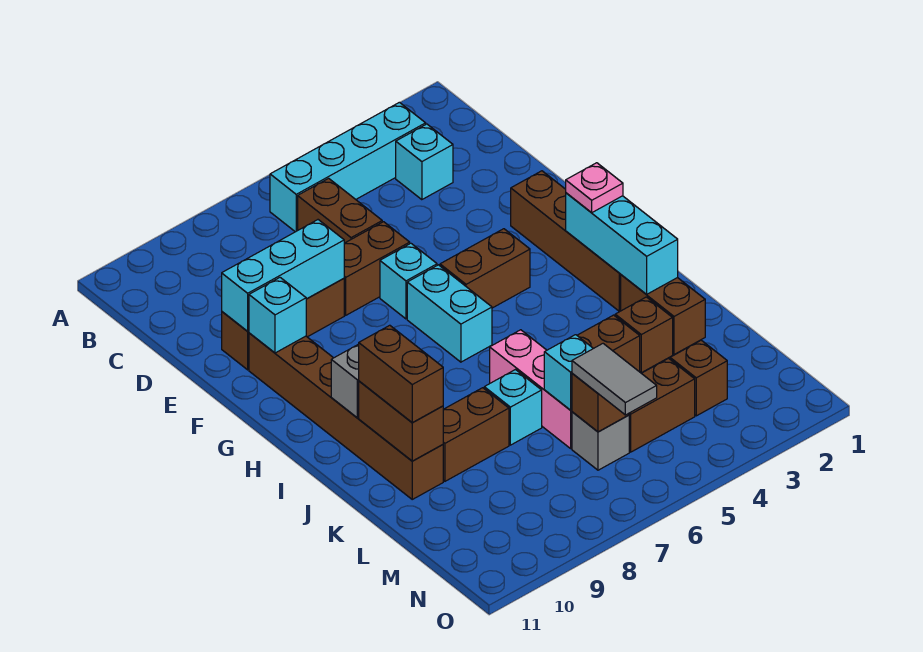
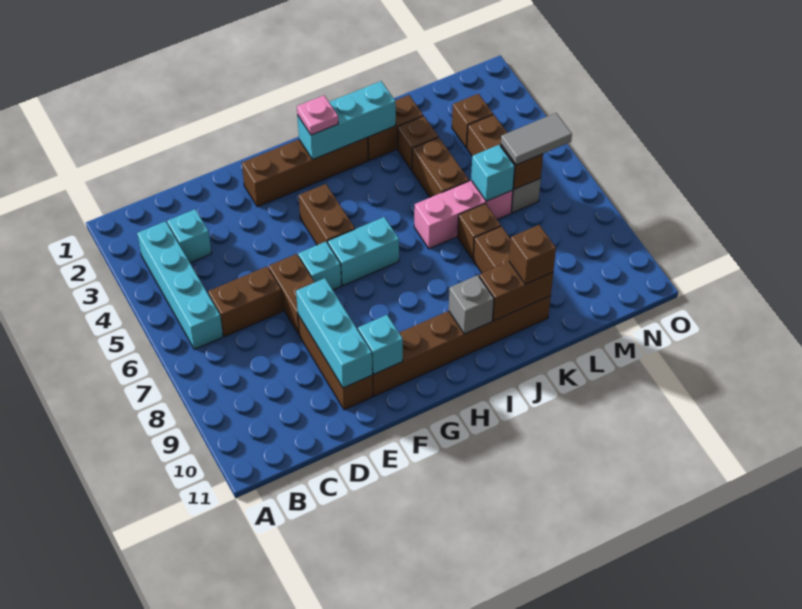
brown brick J10:K10 level 3 -> brown brick K10 level 3
cyan brick K7 level 1 -> brown brick K7 level 1

